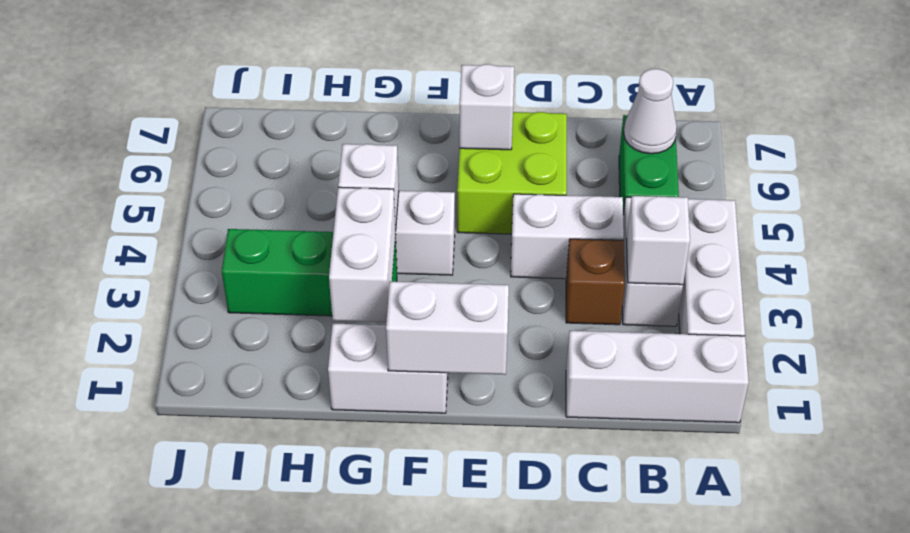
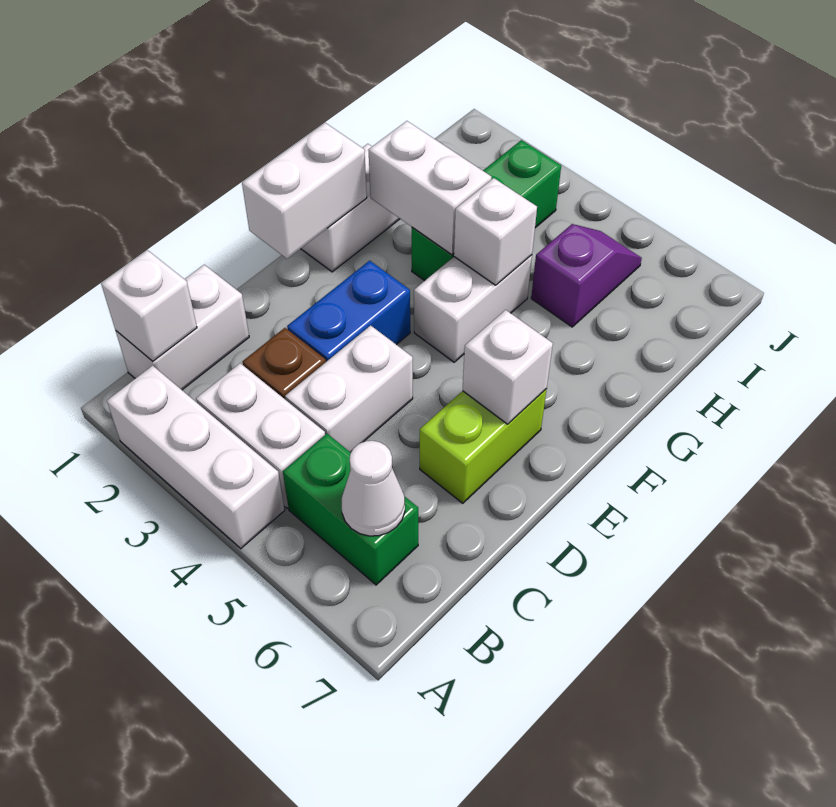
white brick A1:C1 level 1 -> white brick B1:C1 level 1
white brick B3 level 2 -> white brick B1 level 2
none -> blue brick D3:E3 level 1
lime brick D5:E6 level 1 -> lime brick D6:E6 level 1
none -> purple slope H5:I5 level 1 top H

